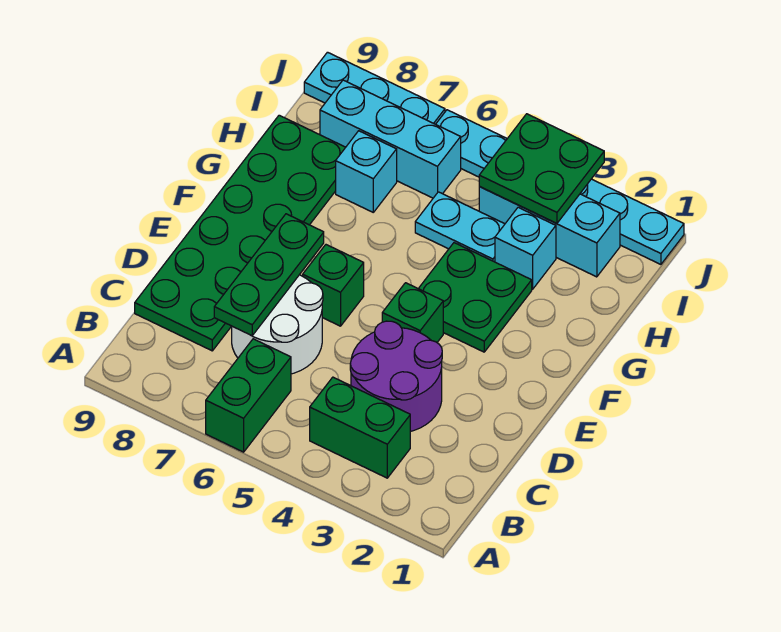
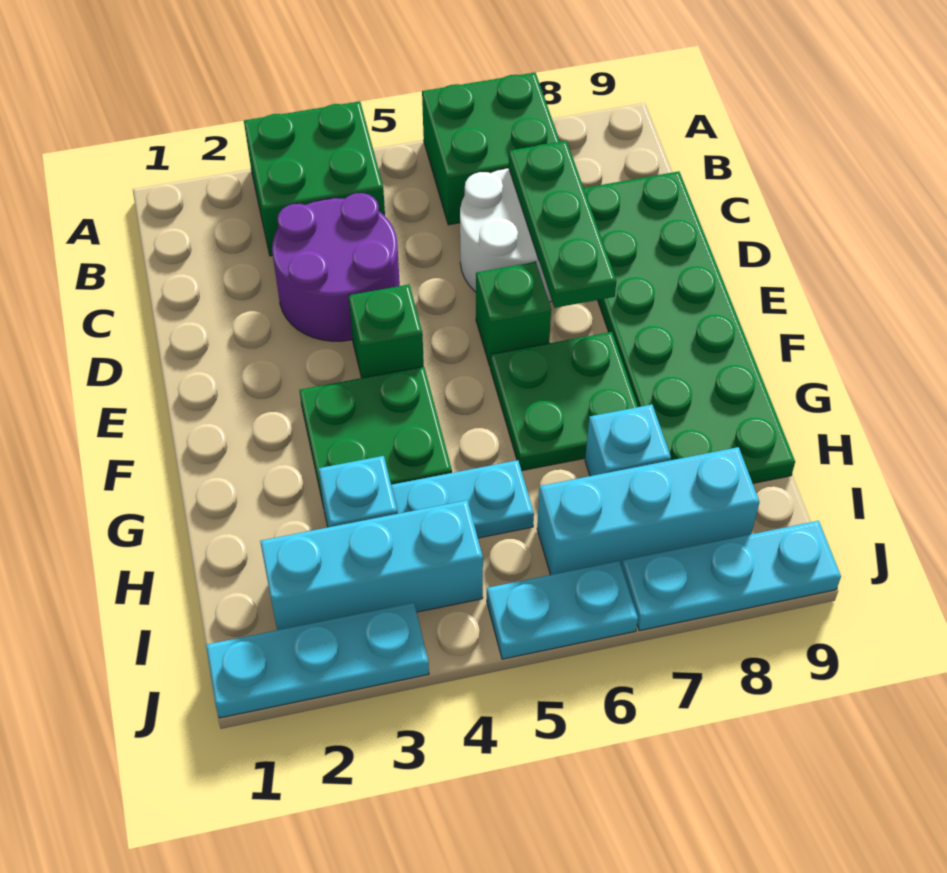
green brick A6:B6 level 1 -> green brick A6:B7 level 1
green brick B3:B4 level 1 -> green brick A3:B4 level 1
green plate I3:J4 level 2 -> green plate F6:G7 level 1

